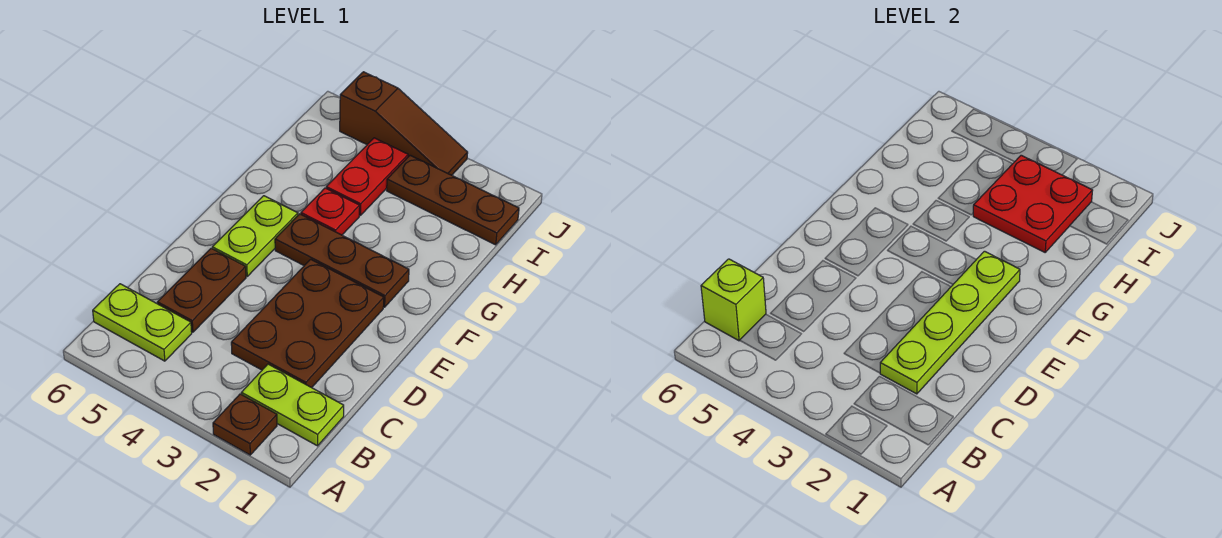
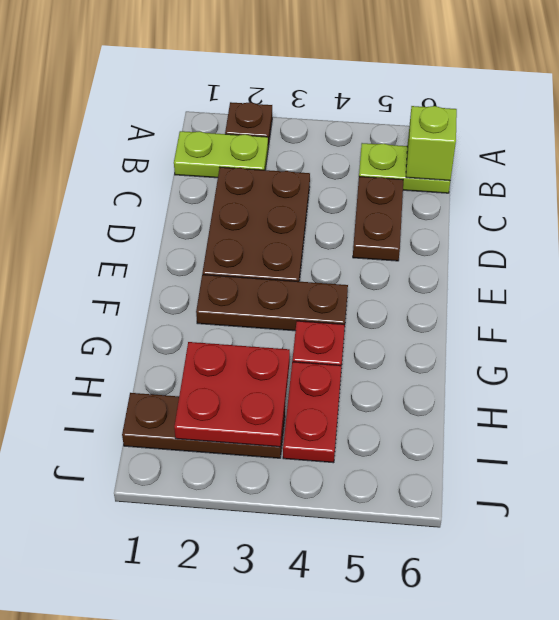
lime plate C2:F2 level 2 -> none
lime plate E5:F5 level 1 -> none
brown slope J3:J5 level 1 top 5 -> none

